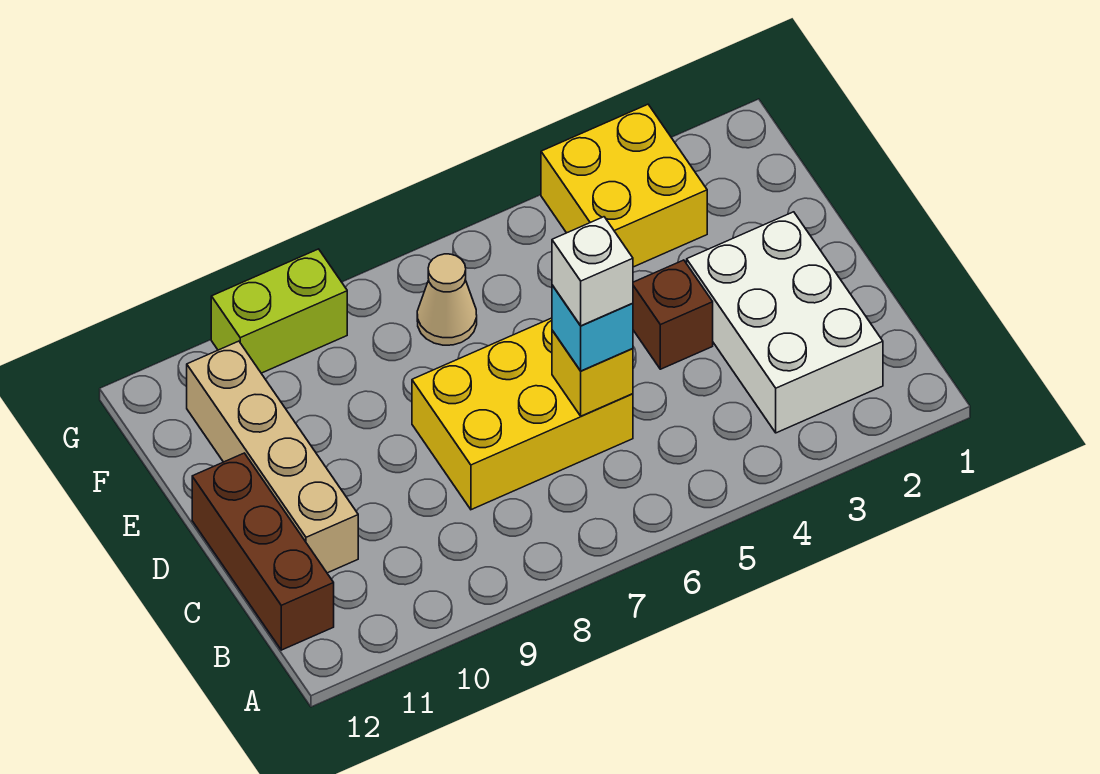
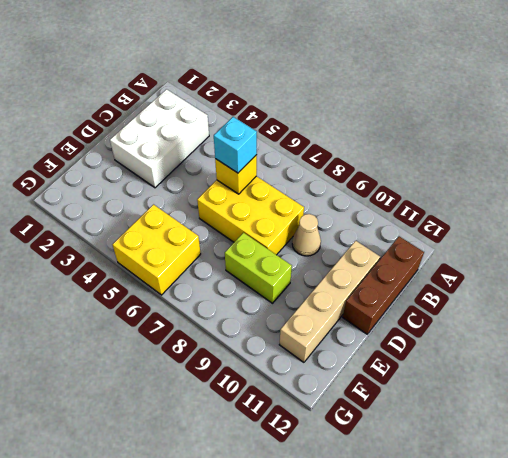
white brick C6 level 4 -> none
brown brick D4 level 1 -> none
yellow brick F3:G4 level 1 -> yellow brick F5:G6 level 1
tan cone F7 level 1 -> tan cone C9 level 1
lime brick G9:G10 level 1 -> lime brick E8:E9 level 1

